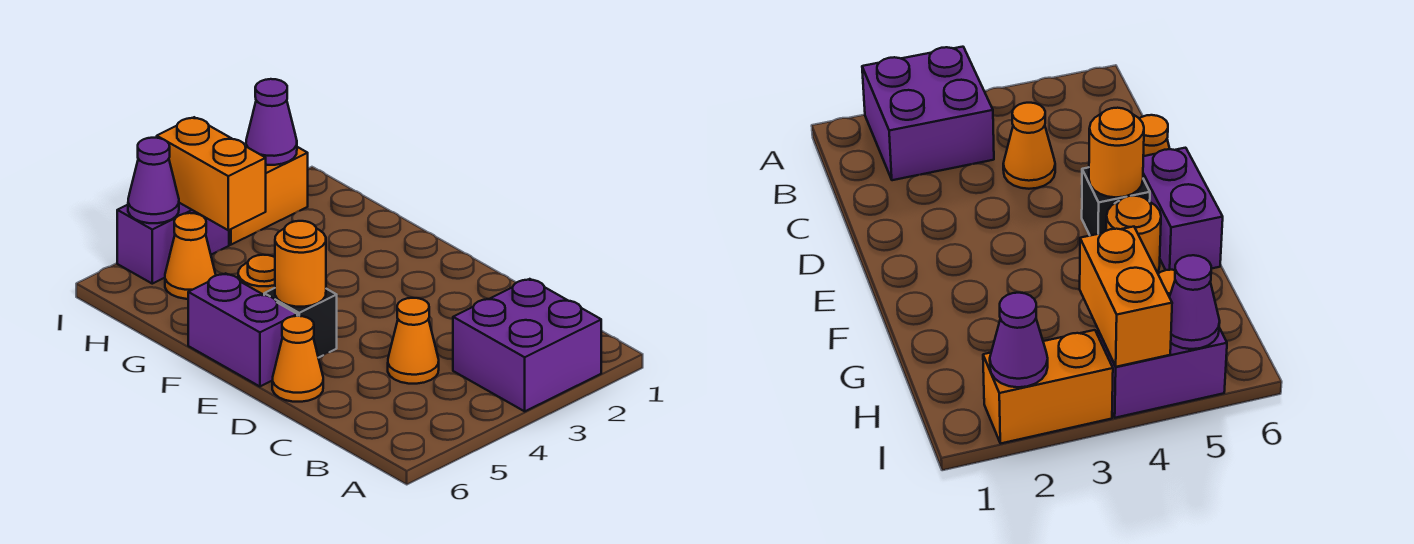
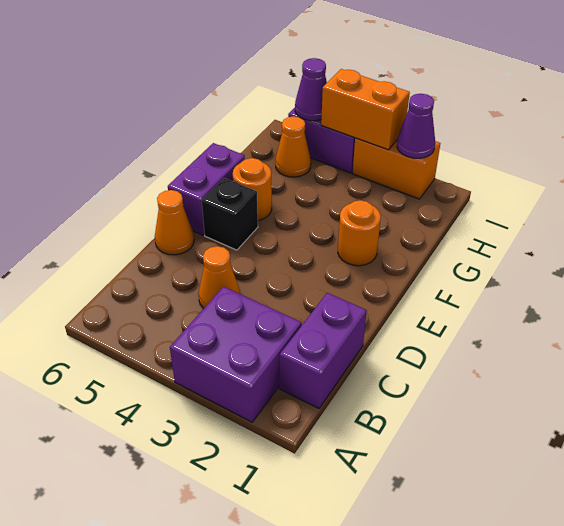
none -> purple brick B1:C1 level 1
orange round brick E5 level 2 -> orange round brick F2 level 1
orange brick H4:I4 level 2 -> orange brick I3:I4 level 2

